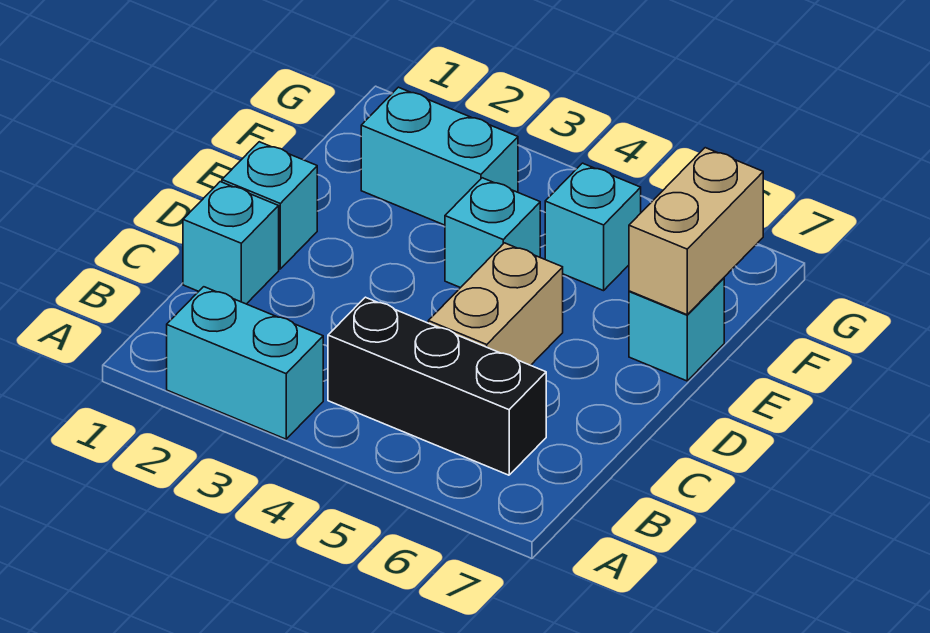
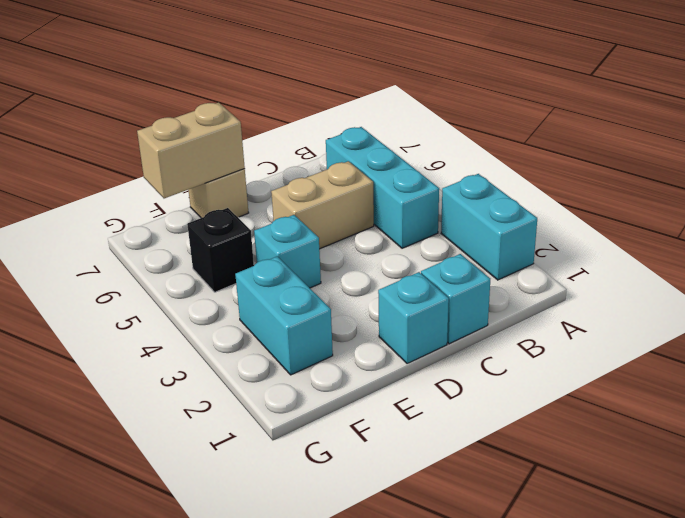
black brick B4:B6 level 1 -> cyan brick B4:B6 level 1
cyan brick E7 level 1 -> tan brick E7 level 1
cyan brick F5 level 1 -> black brick F5 level 1

